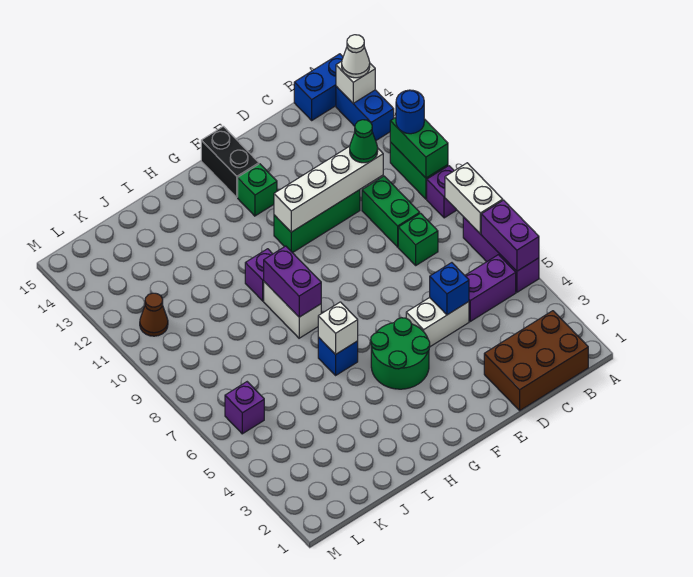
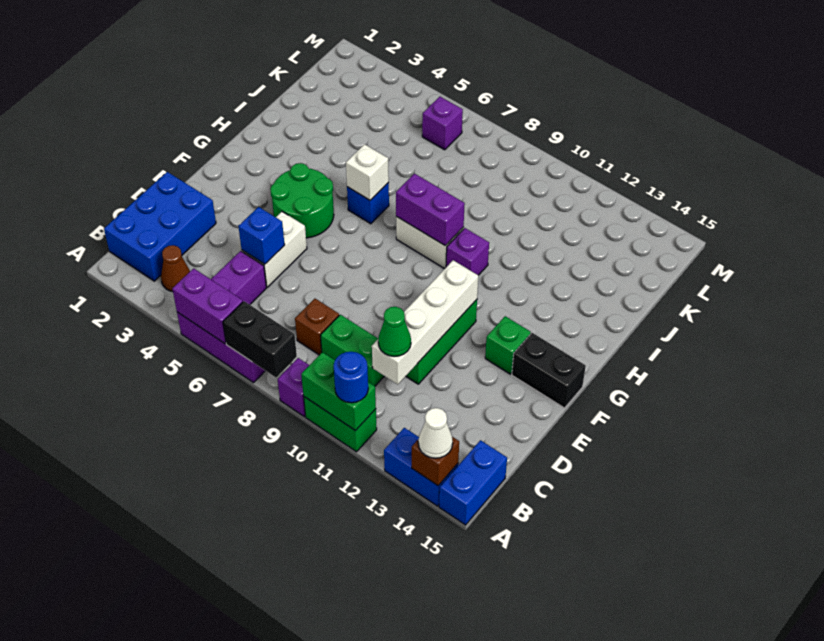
white brick A7:A8 level 2 -> black brick A7:A8 level 2
white brick A14 level 2 -> brown brick A14 level 2
brown brick B1:D2 level 1 -> blue brick B1:D2 level 1
green brick C8 level 1 -> brown brick C8 level 1
brown cone L11 level 1 -> brown cone B3 level 1

